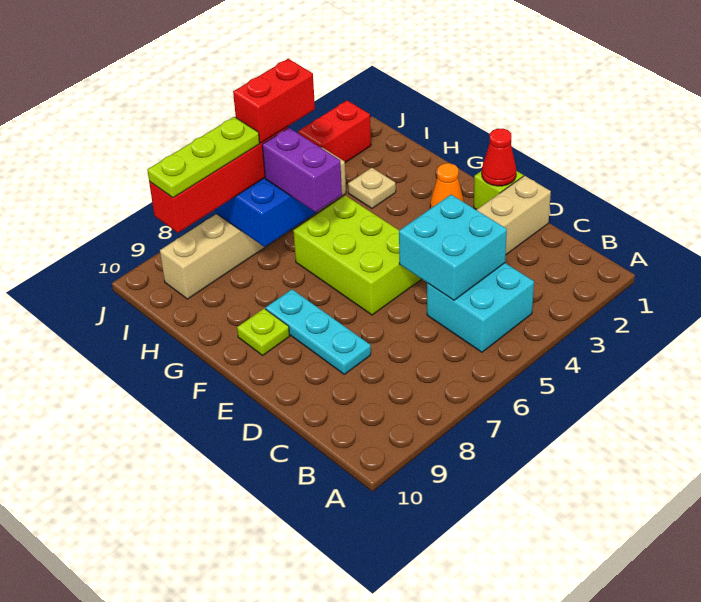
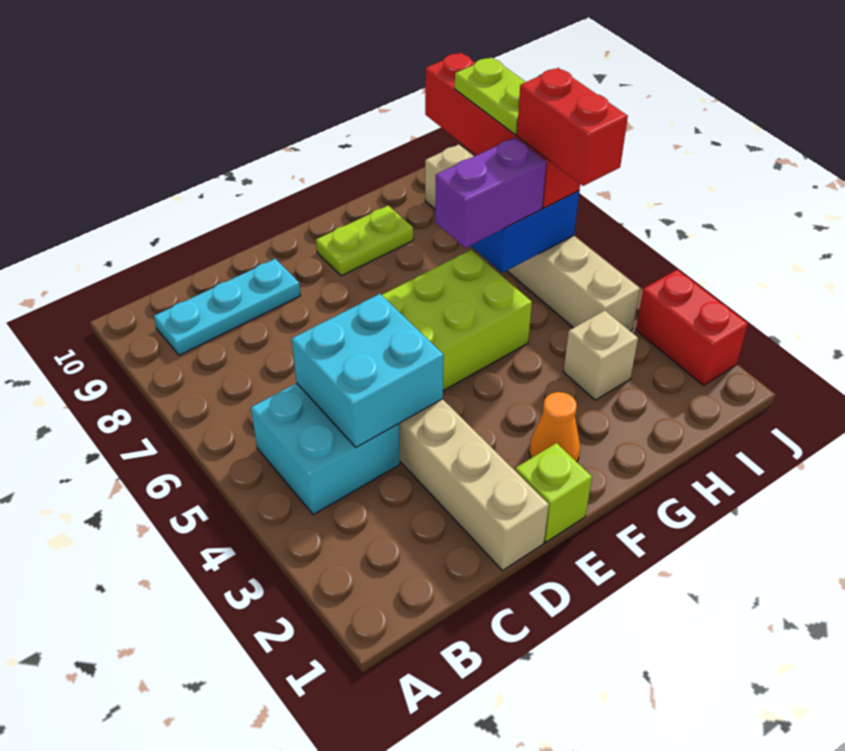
cyan plate D8:F8 level 1 -> cyan plate B9:D9 level 1
red cone E1 level 2 -> none
lime plate F9 level 1 -> lime plate F9:G9 level 1
tan plate H3 level 1 -> tan brick H3 level 1
lime plate I7:I9 level 4 -> lime plate I7:I8 level 4

